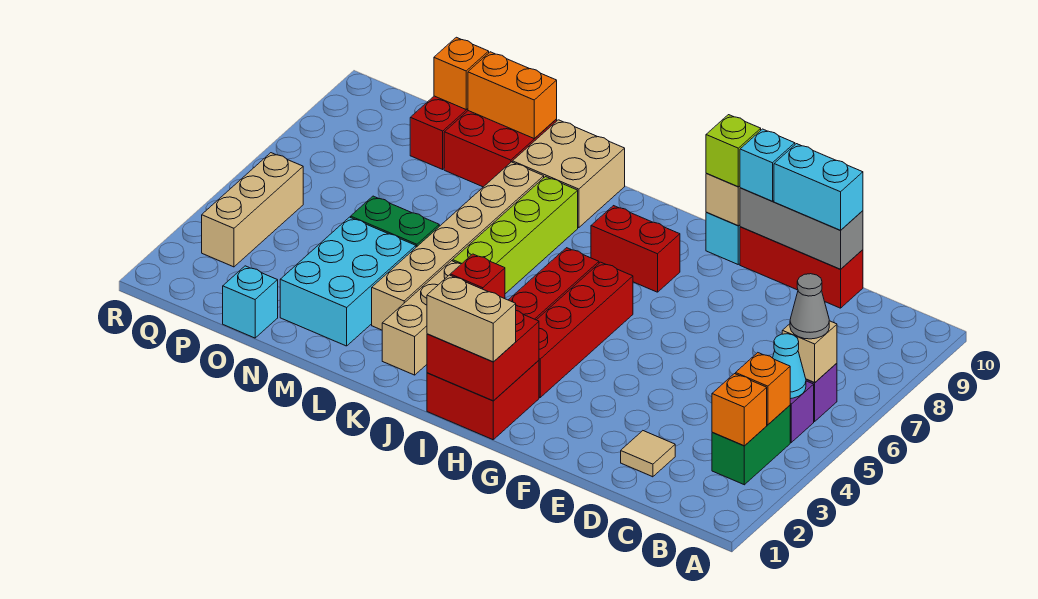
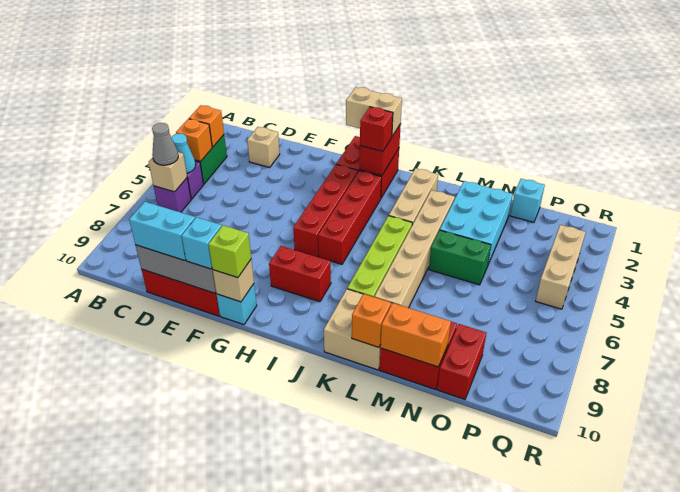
tan tile D2 level 1 -> tan brick D2 level 1
red brick H1:I2 level 2 -> red brick I1:I2 level 2
orange brick O10 level 2 -> orange brick L10 level 2

